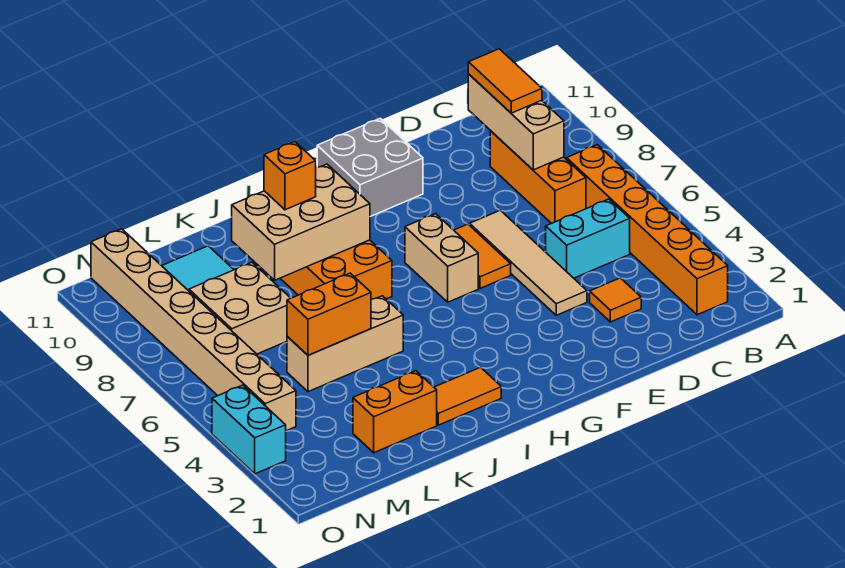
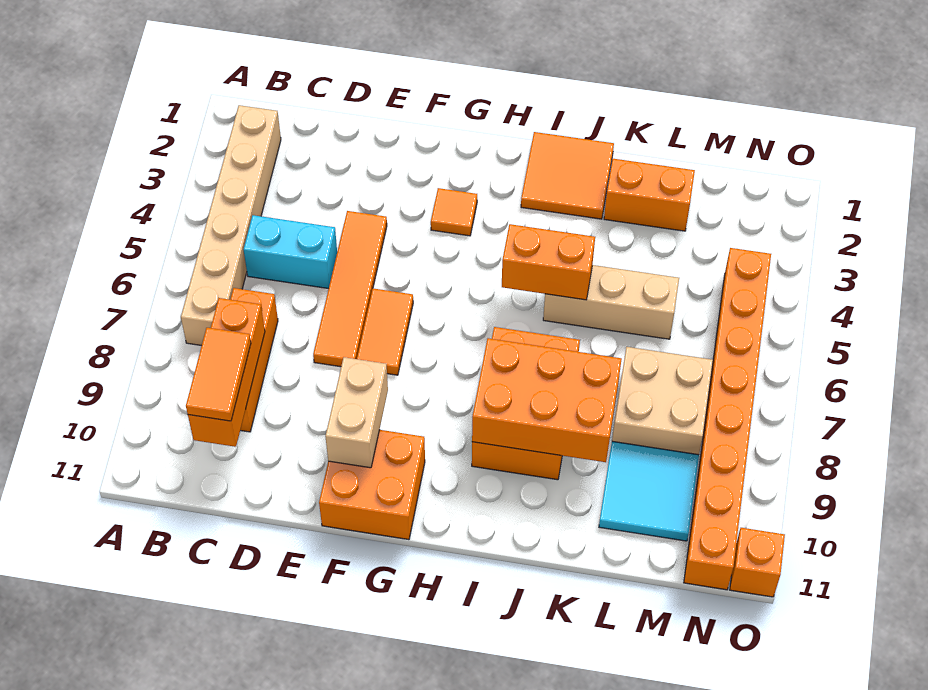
orange brick B2:B7 level 1 -> tan brick B2:B7 level 1
tan brick C8:C10 level 2 -> orange brick C8:C10 level 2
orange tile D3 level 1 -> orange tile G3 level 1
tan tile E4:E7 level 1 -> orange tile E4:E7 level 1
grey brick F10:G11 level 1 -> orange brick F10:G11 level 1
tan brick G6:G7 level 1 -> tan brick F9:F10 level 2
orange tile I2:J2 level 1 -> orange tile I1:J2 level 1
tan brick I8:K9 level 2 -> orange brick I8:K9 level 2
orange brick J9 level 3 -> orange brick O11 level 1
orange brick K5:L5 level 2 -> orange brick I5:J5 level 2
tan brick N4:N11 level 1 -> orange brick N4:N11 level 1
cyan brick O3:O4 level 1 -> none

